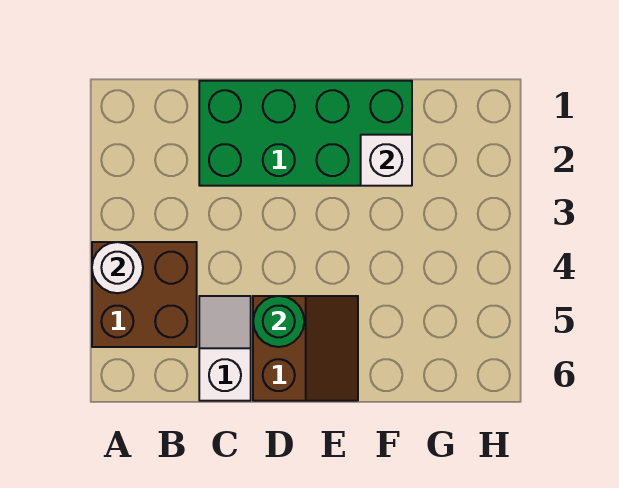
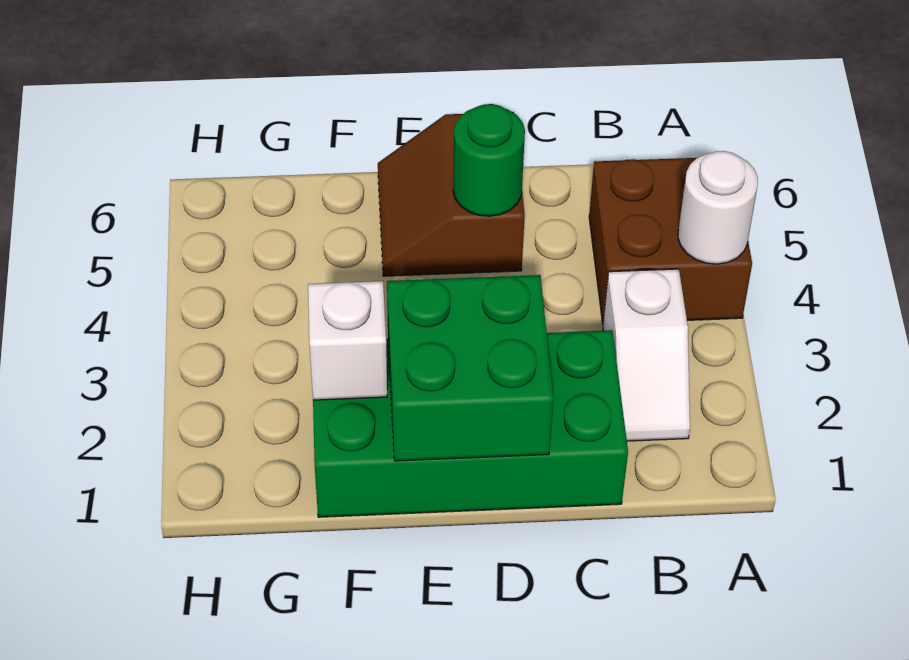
white slope C5:C6 level 1 top 6 -> white slope B2:B3 level 1 top 3
none -> green brick D1:E2 level 2

